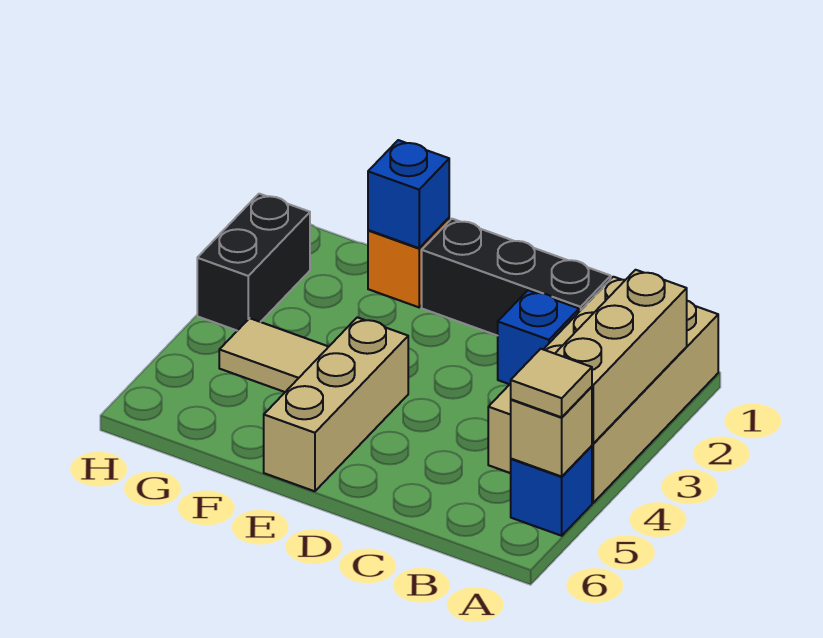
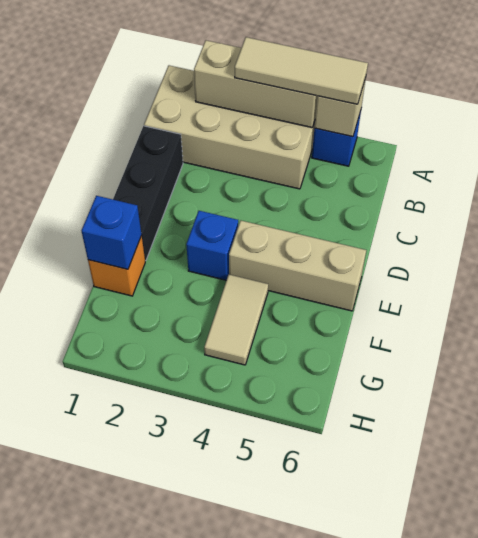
tan tile A5 level 3 -> tan tile A3:A5 level 3
blue brick C2 level 1 -> blue brick E3 level 1
black brick H2:H3 level 1 -> none

